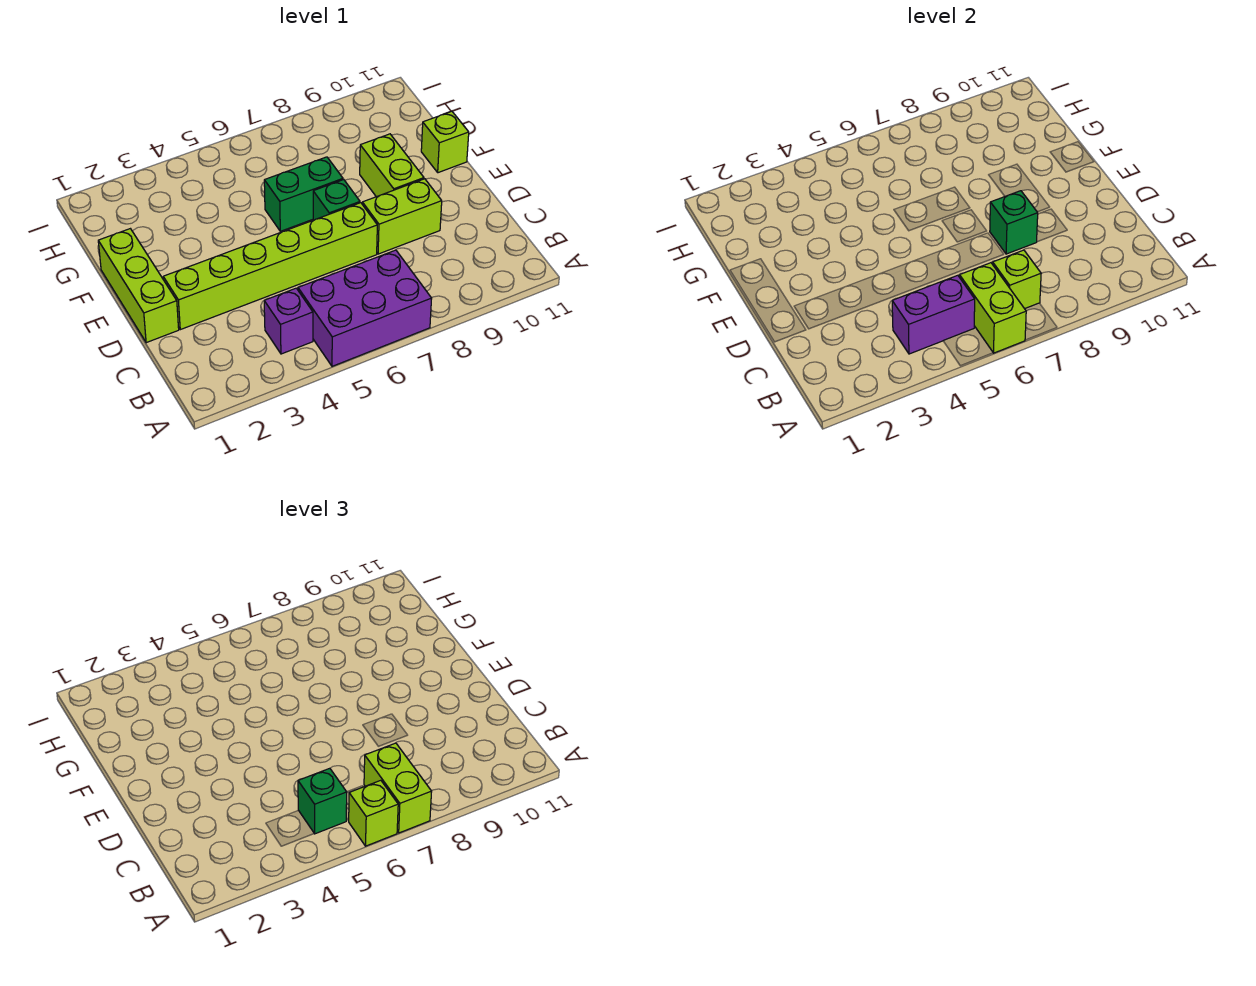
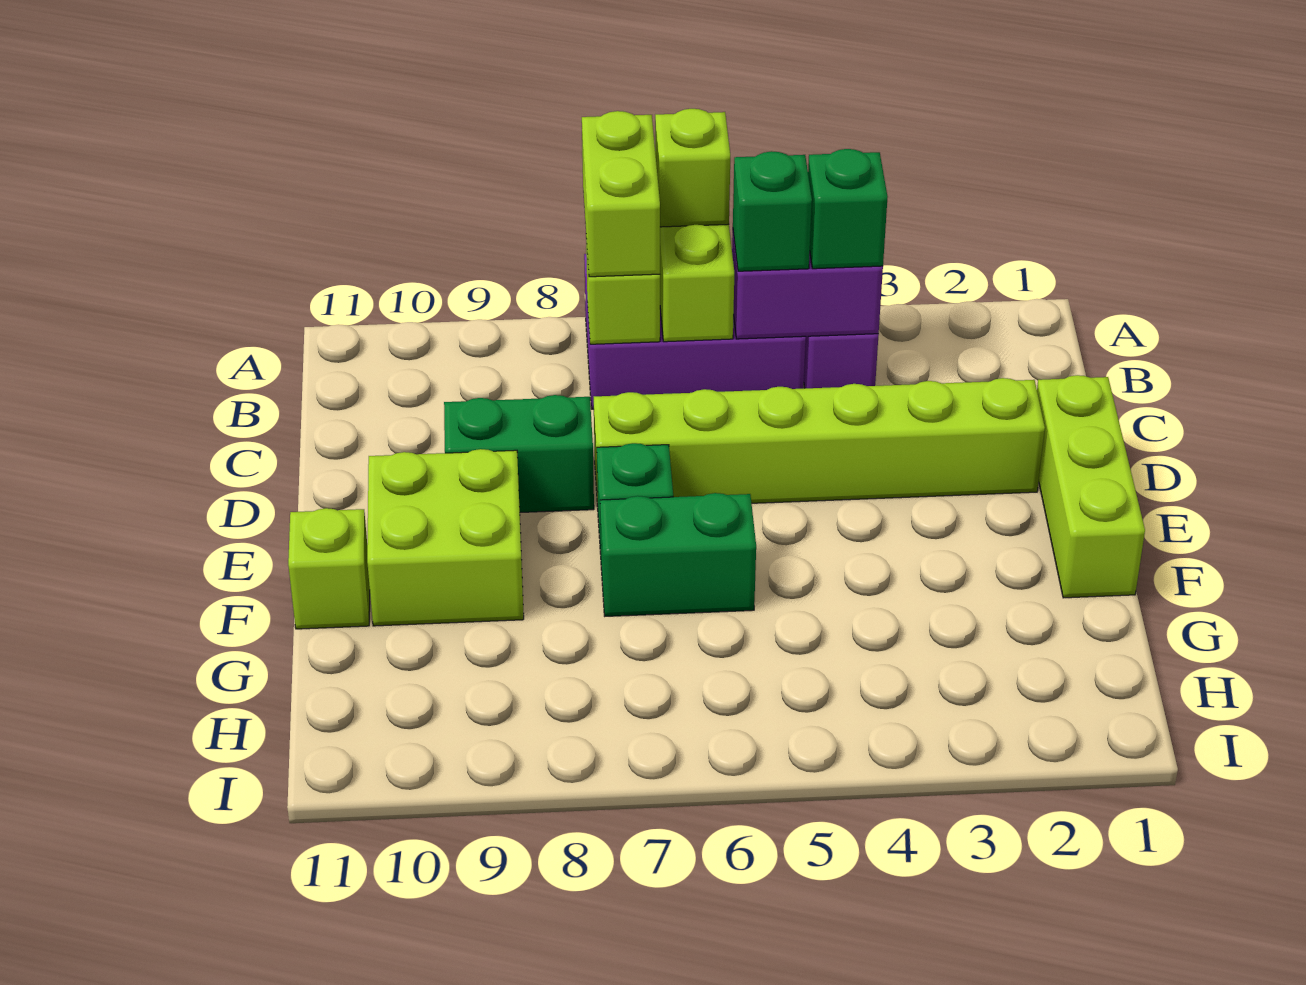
lime brick D8:D9 level 1 -> green brick D8:D9 level 1
green brick D8 level 2 -> green brick B4 level 3
lime brick E9:F9 level 1 -> lime brick E9:F10 level 1

